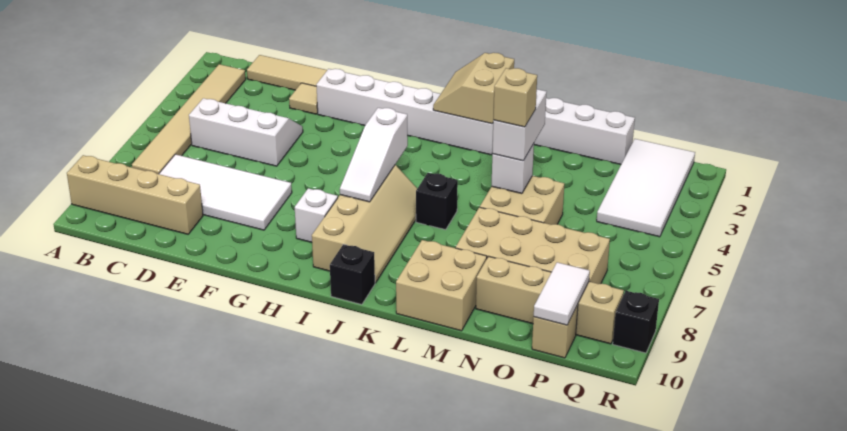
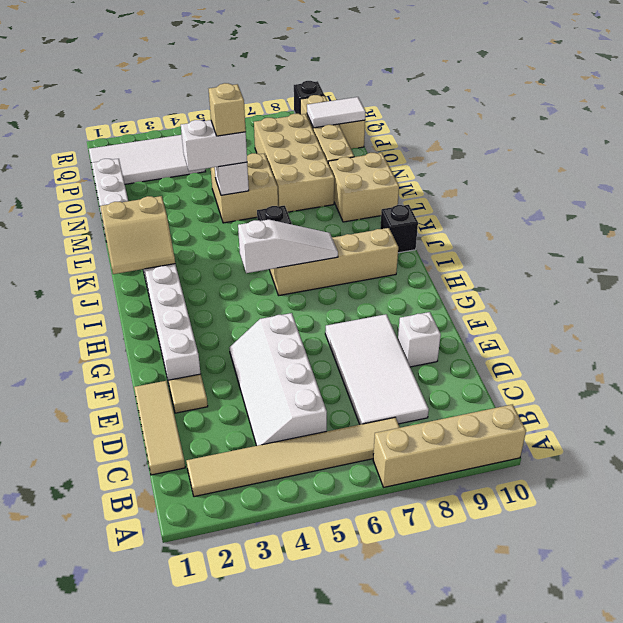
tan brick A9:D9 level 1 -> tan brick A7:A10 level 1
white slope C4:E5 level 1 top 5 -> white slope C4:F5 level 1 top 5
white brick H8 level 1 -> white brick E9 level 1

